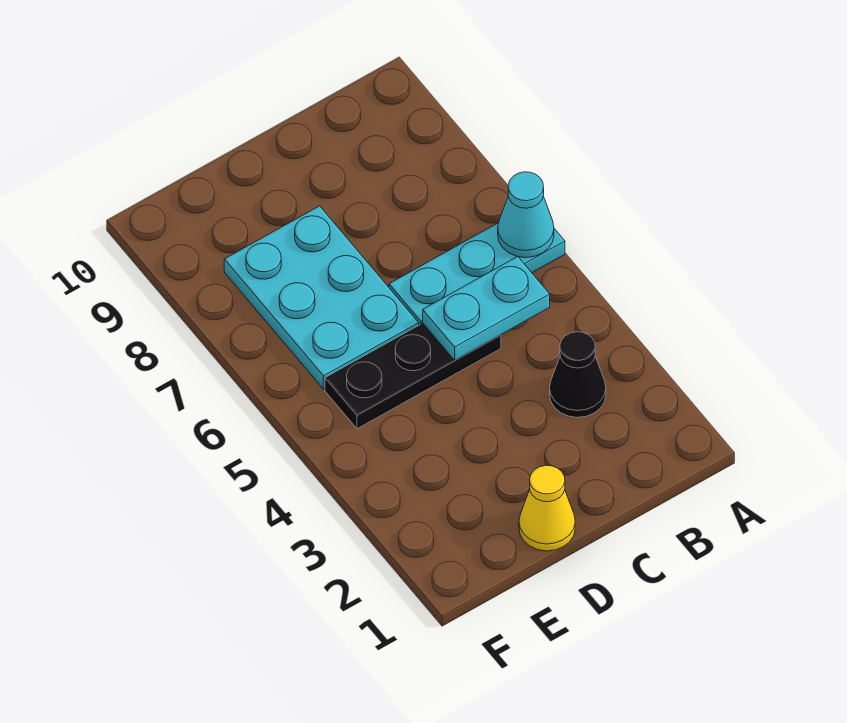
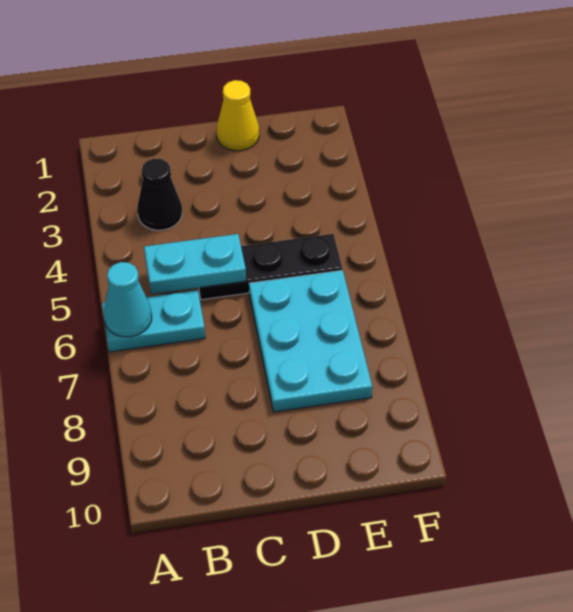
cyan plate A6:C6 level 1 -> cyan plate A6:B6 level 1

